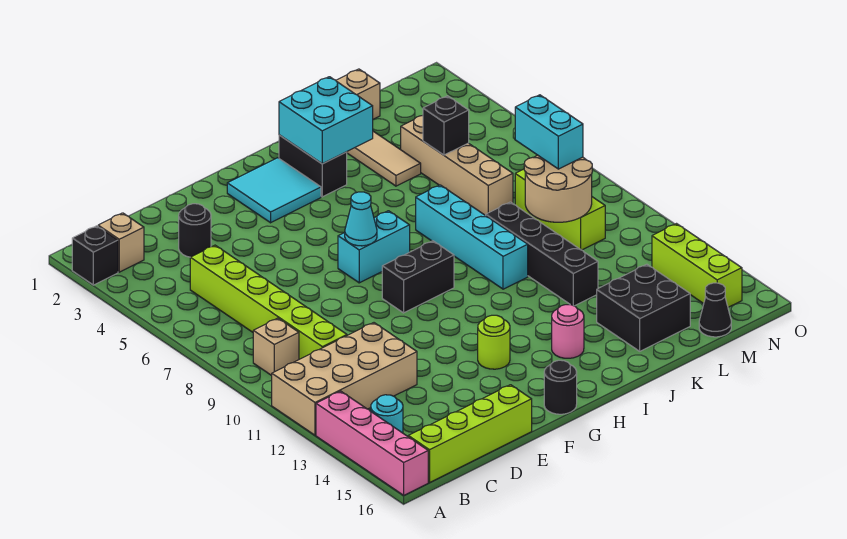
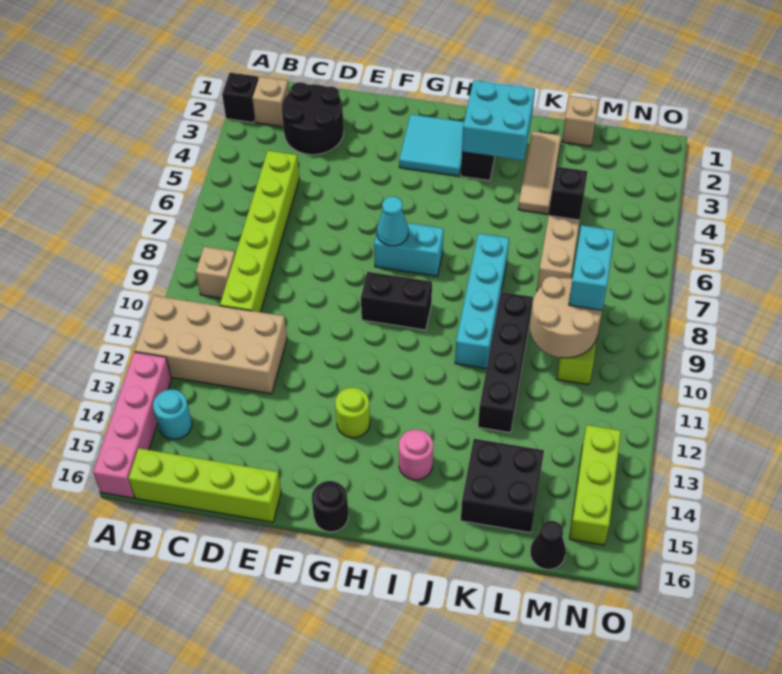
black round brick D3 level 1 -> black round brick C2:D3 level 1

